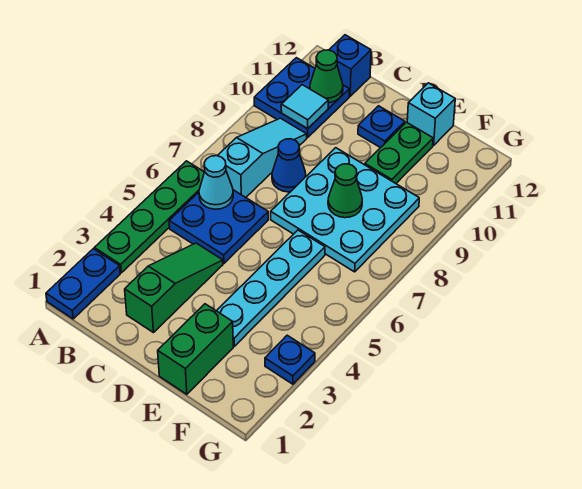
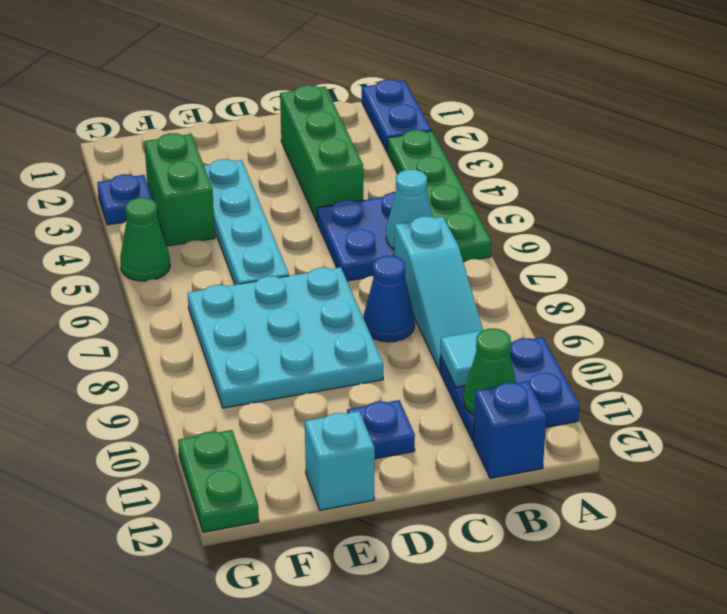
green slope C2:C4 level 1 top 2 -> green brick C2:C4 level 1
green brick E1:E2 level 1 -> green brick F3:F4 level 1
green cone E8 level 2 -> green cone G5 level 1
green plate E10:E11 level 1 -> green plate G11:G12 level 1

